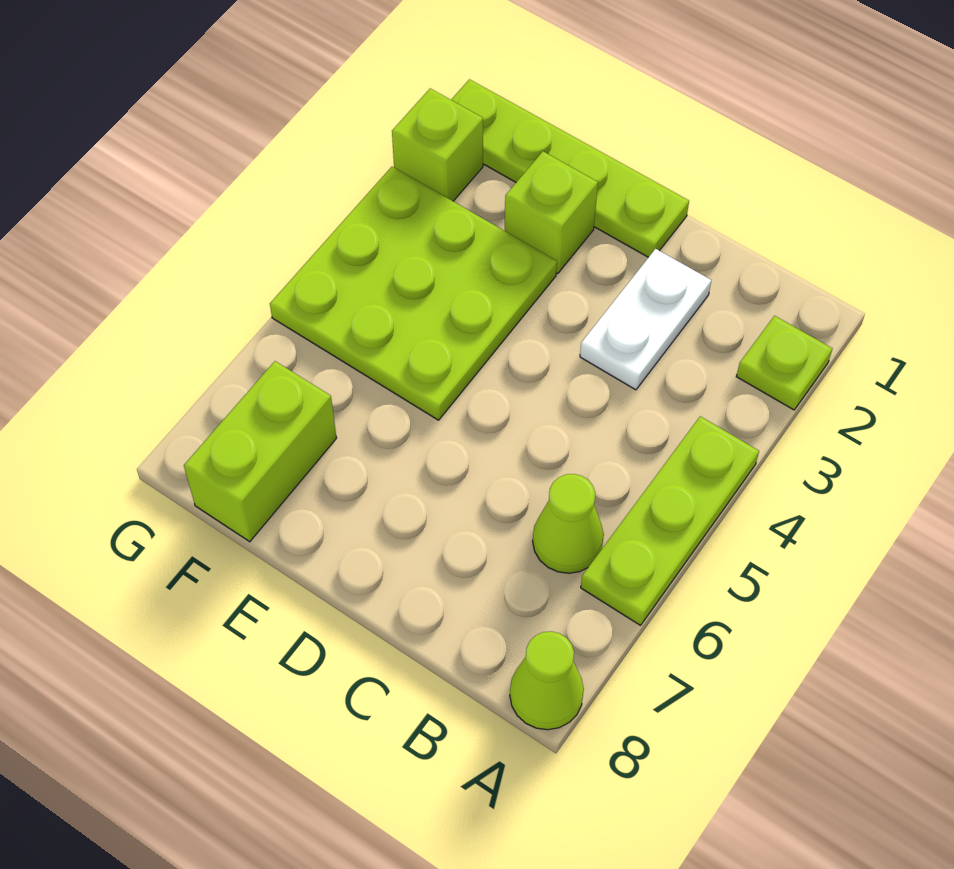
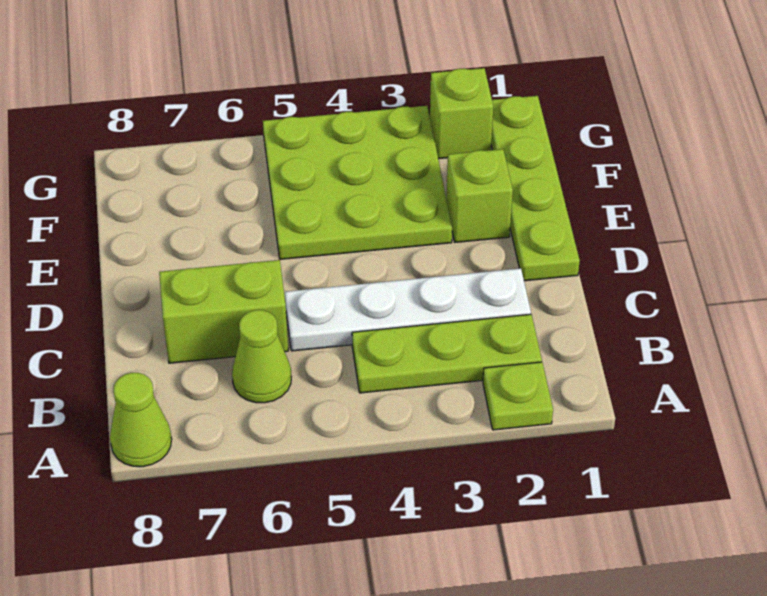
lime plate A4:A6 level 1 -> lime plate B2:B4 level 1
white plate C2:C3 level 1 -> white plate C2:C5 level 1
lime brick F7:F8 level 1 -> lime brick C6:C7 level 1

